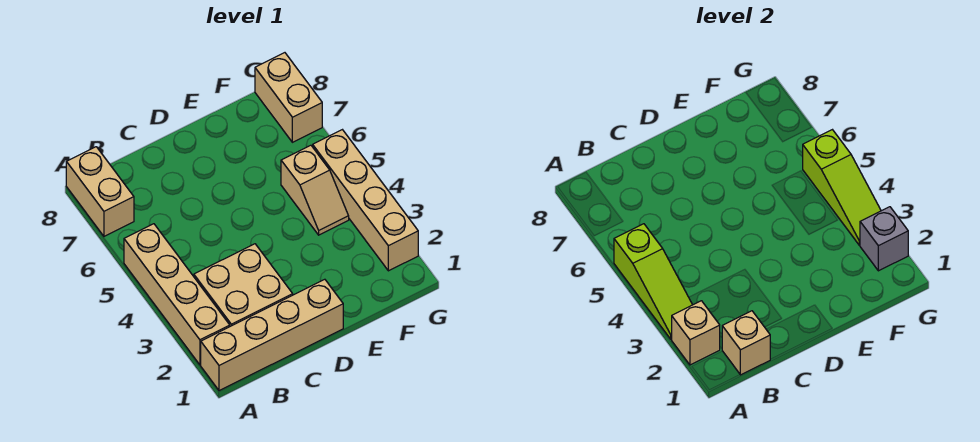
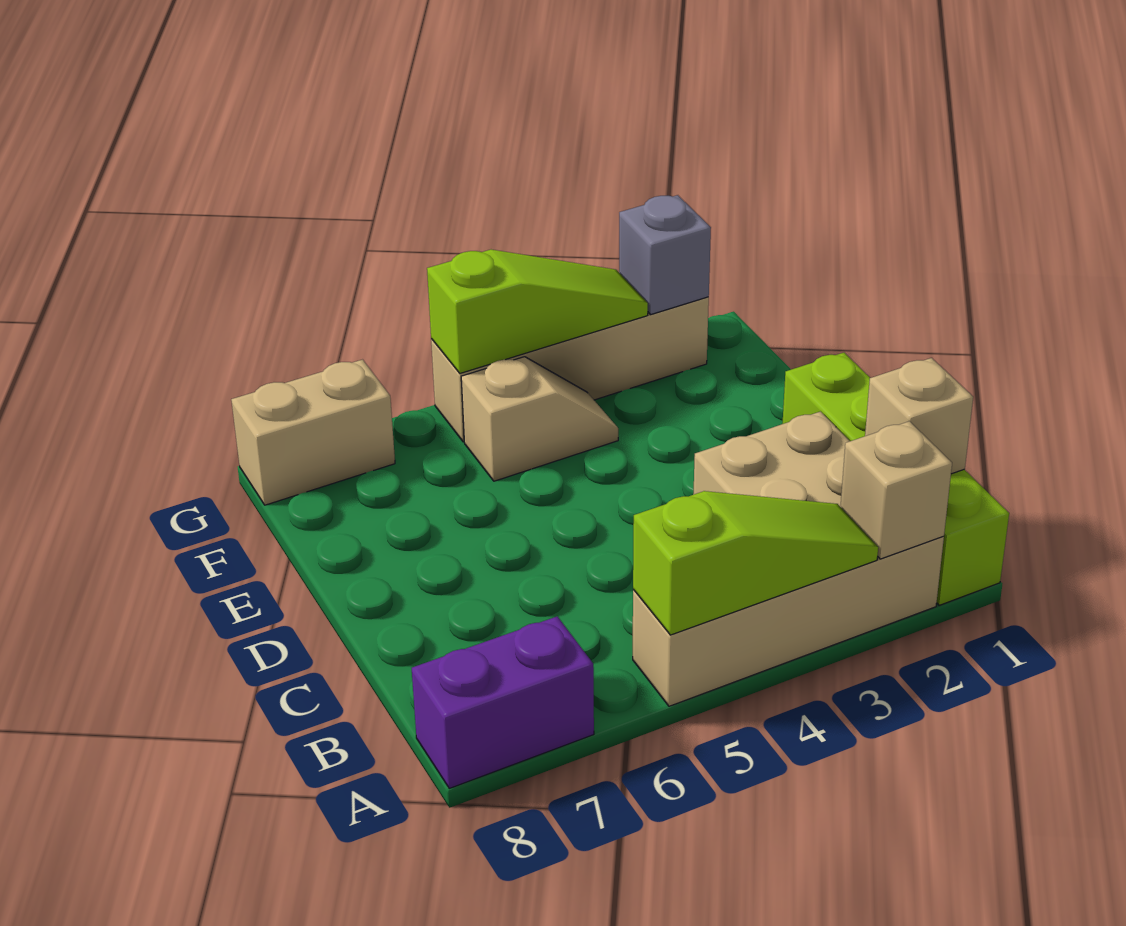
tan brick A1:D1 level 1 -> lime brick A1:D1 level 1
tan brick A7:A8 level 1 -> purple brick A7:A8 level 1

